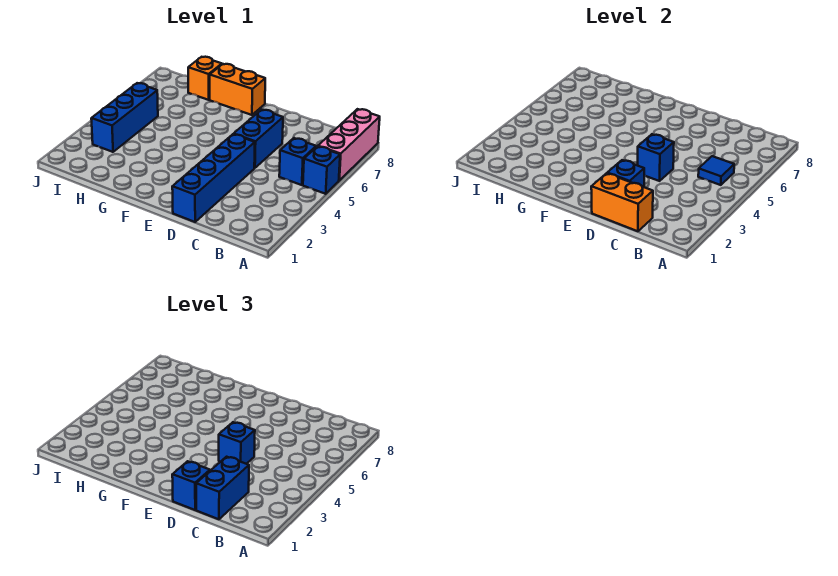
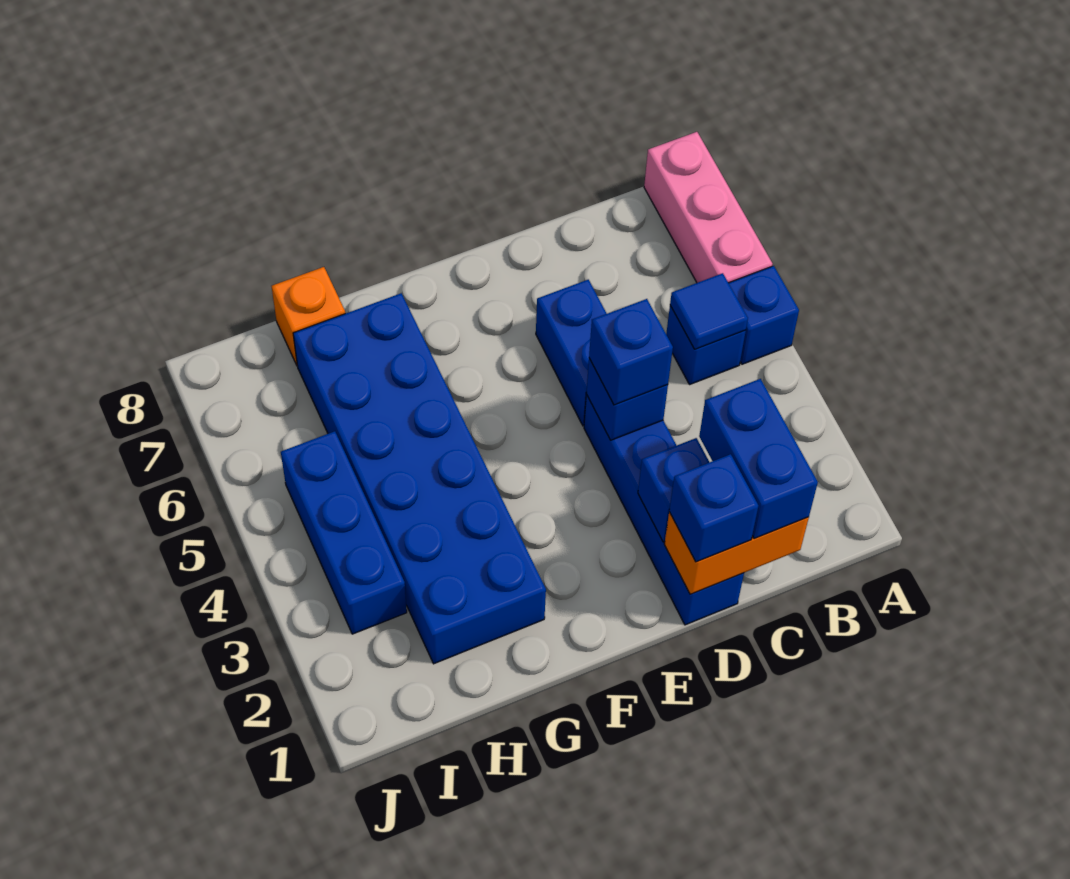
orange brick F8:G8 level 1 -> none
none -> blue brick G2:H7 level 1

